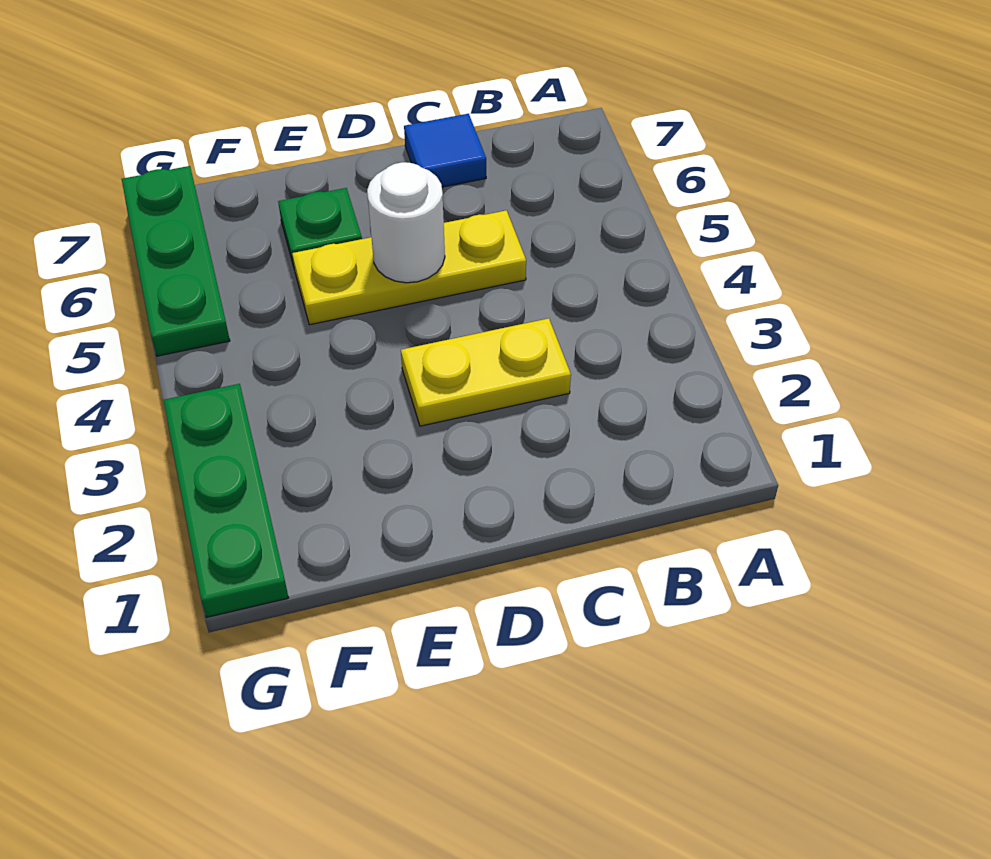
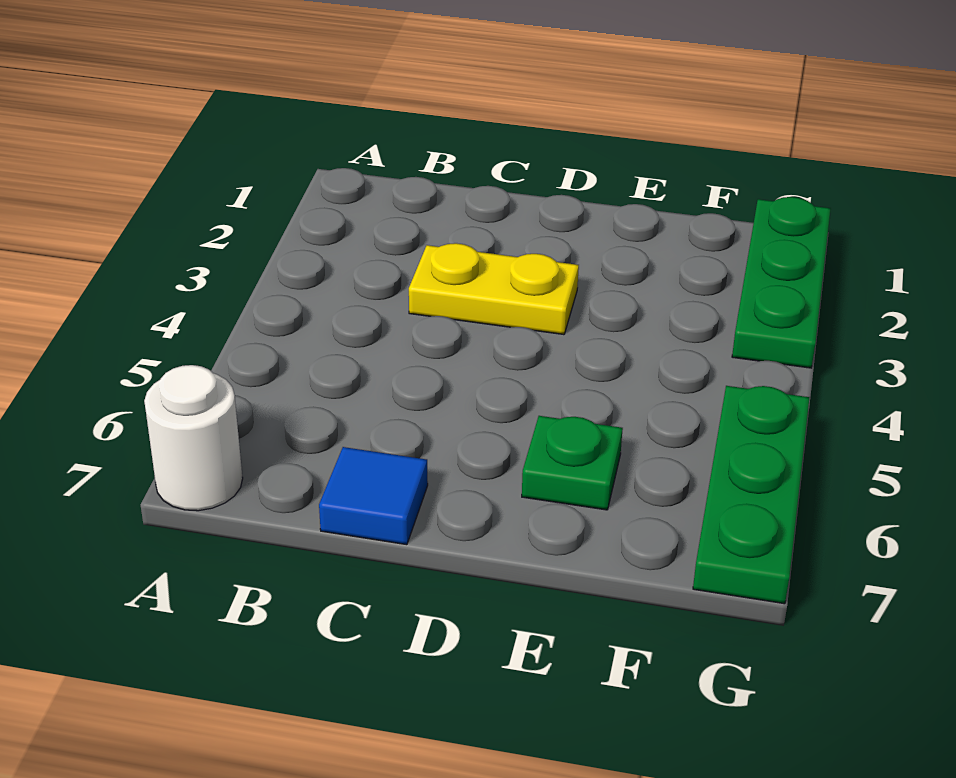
yellow plate C5:E5 level 1 -> none
white round brick D5 level 2 -> white round brick A7 level 1

